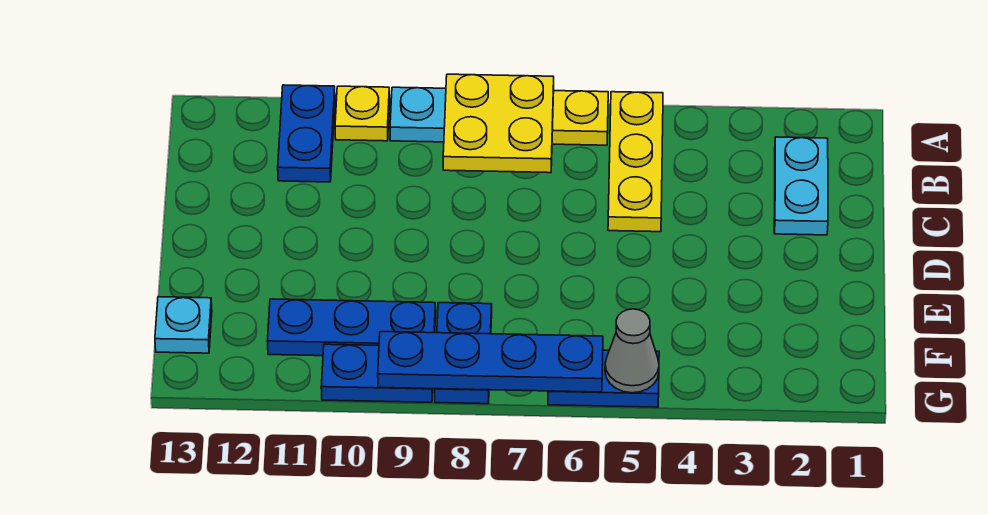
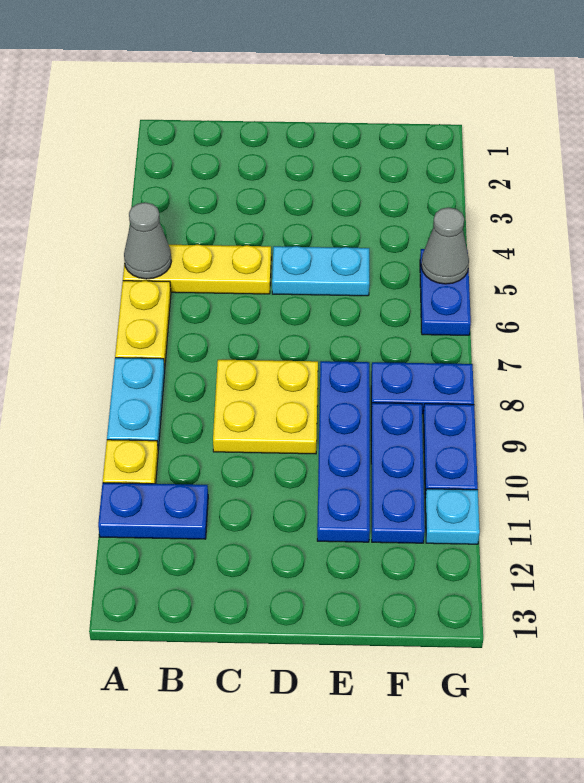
none -> grey cone A5 level 2
yellow plate A7:B8 level 2 -> yellow plate C8:D9 level 1
cyan plate B2:C2 level 1 -> cyan plate D5:E5 level 1
cyan plate F13 level 1 -> cyan plate G11 level 1
blue plate G6:G9 level 2 -> blue plate E8:E11 level 1

